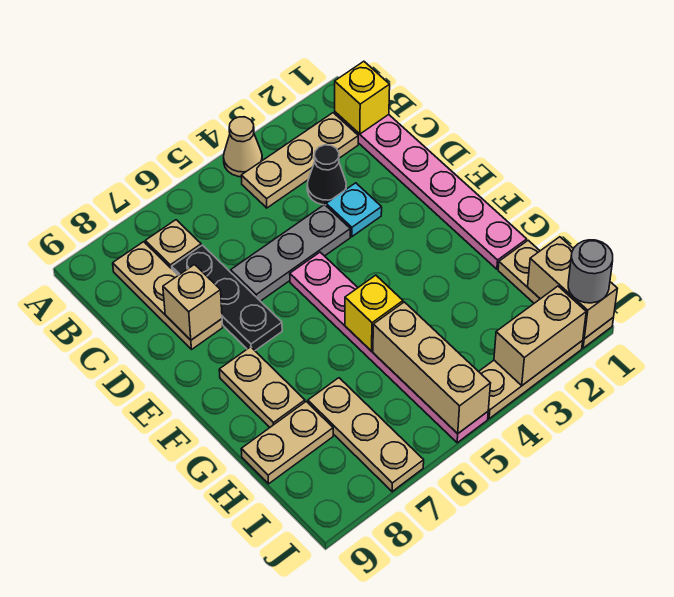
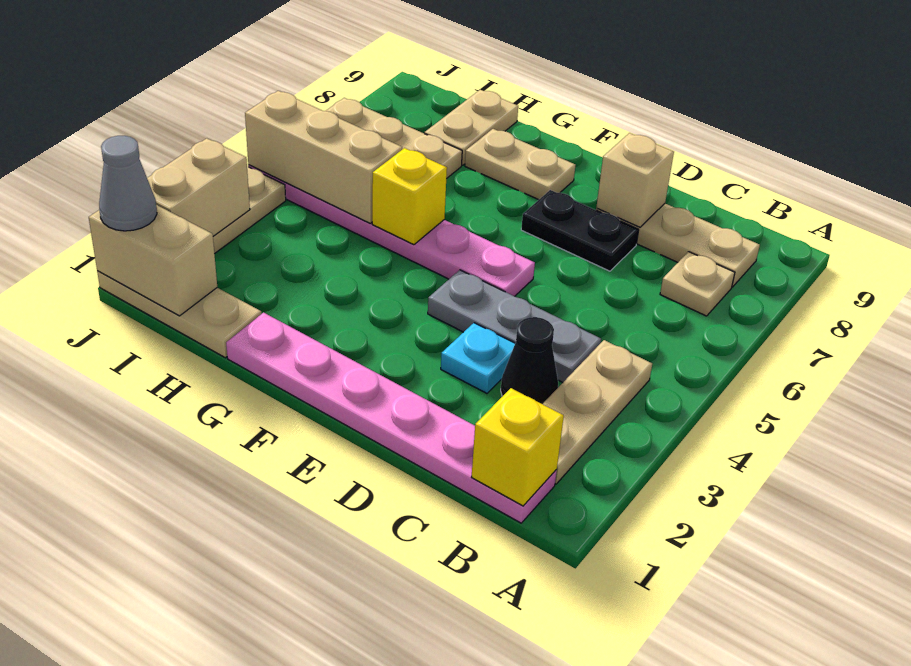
tan cone A4 level 1 -> none
black plate C7:E7 level 1 -> black plate D7:E7 level 1
grey plate D4:D6 level 1 -> grey plate C4:E4 level 1
grey round brick J1 level 3 -> grey cone J1 level 3

